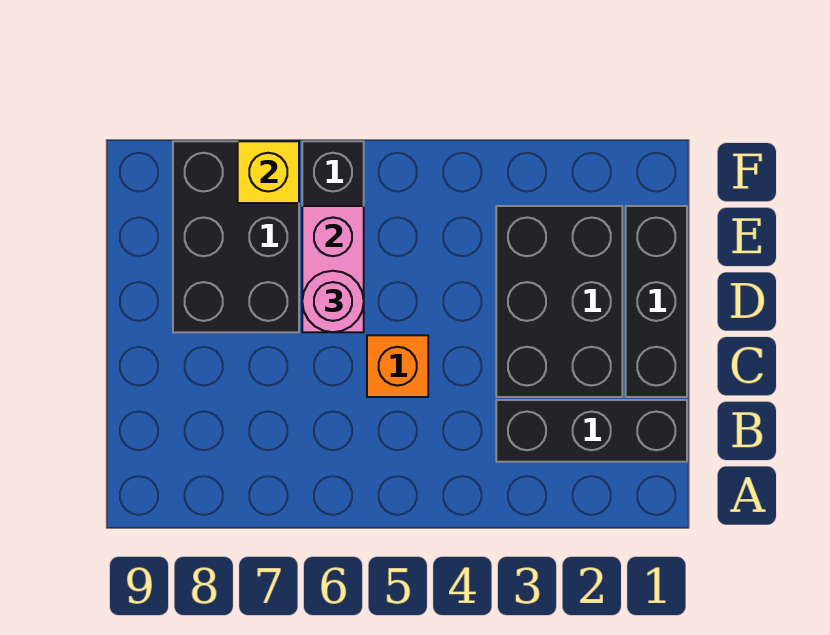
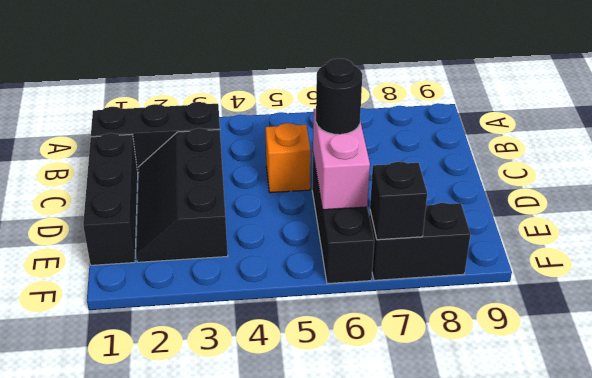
black brick C2:E3 level 1 -> black slope C2:E3 level 1 top 3
pink round brick D6 level 3 -> black round brick D6 level 3
black brick D7:F8 level 1 -> black brick F7:F8 level 1
yellow brick F7 level 2 -> black brick F7 level 2

